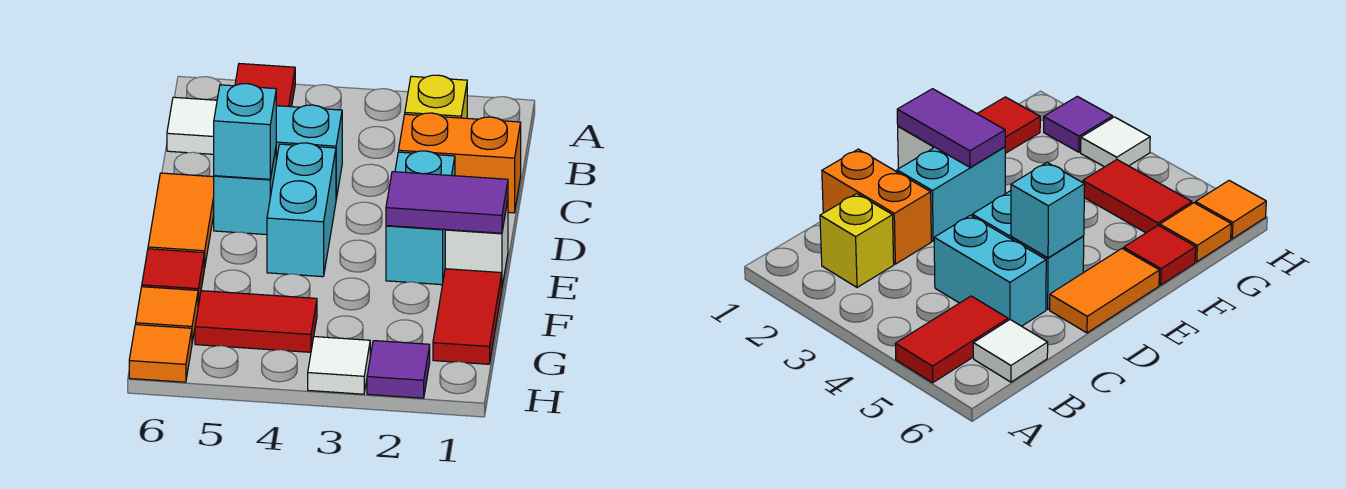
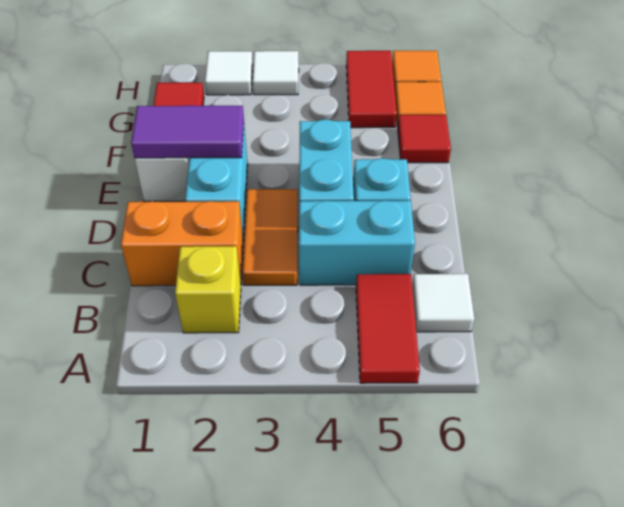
cyan brick D5 level 2 -> none
orange tile D6:E6 level 1 -> orange tile C3:D3 level 1
red tile G4:G5 level 1 -> red tile G5:H5 level 1
purple tile H2 level 1 -> white tile H2 level 1

